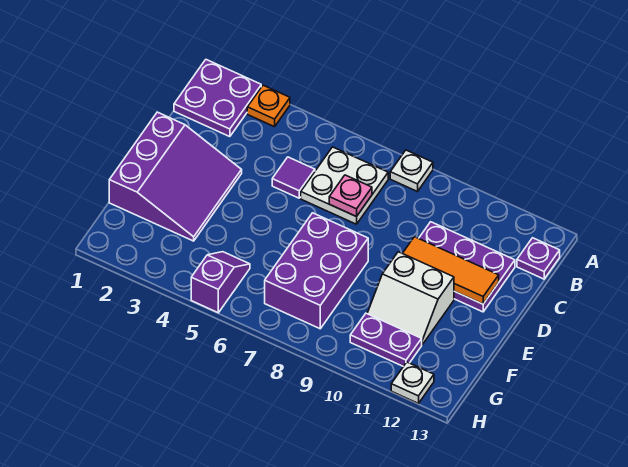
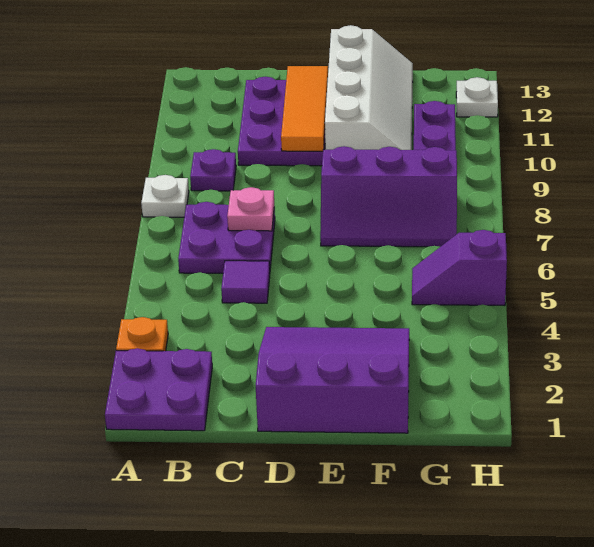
white plate B6:C7 level 1 -> purple plate B6:C7 level 1
purple plate B13 level 1 -> purple plate B9 level 1
purple brick E7:G8 level 1 -> purple slope E7:G8 level 1 top 8
white slope E10:F11 level 1 top E -> white slope E10:F13 level 1 top E

